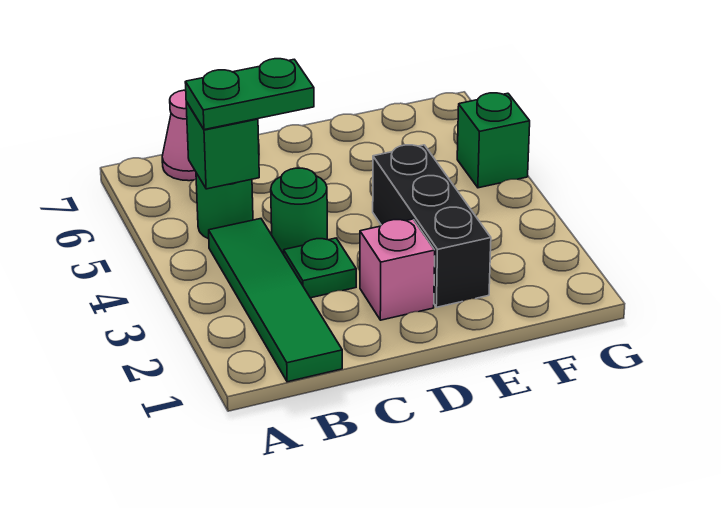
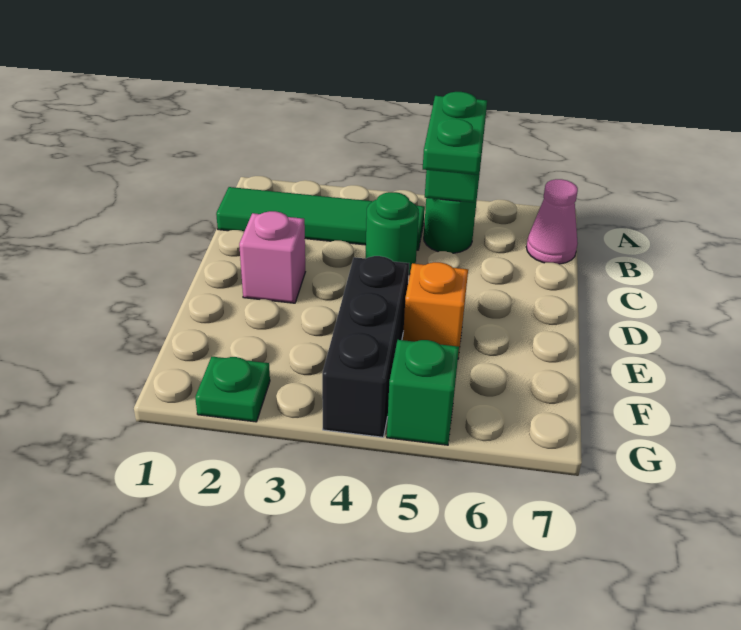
green plate C3 level 1 -> green plate G2 level 1
black brick E2:E4 level 1 -> black brick E4:G4 level 1
none -> orange brick E5 level 1

